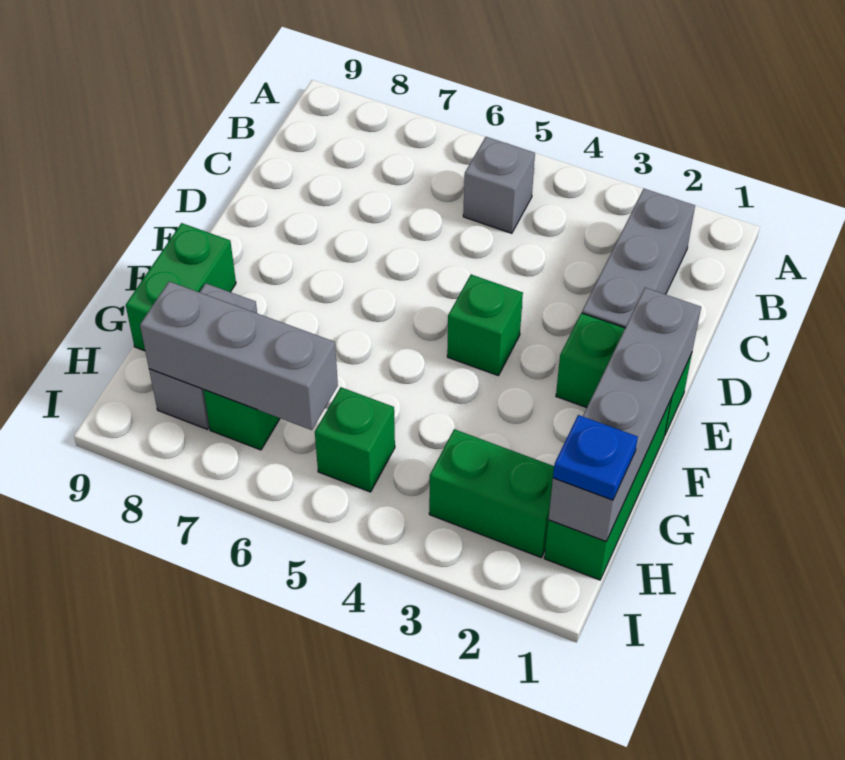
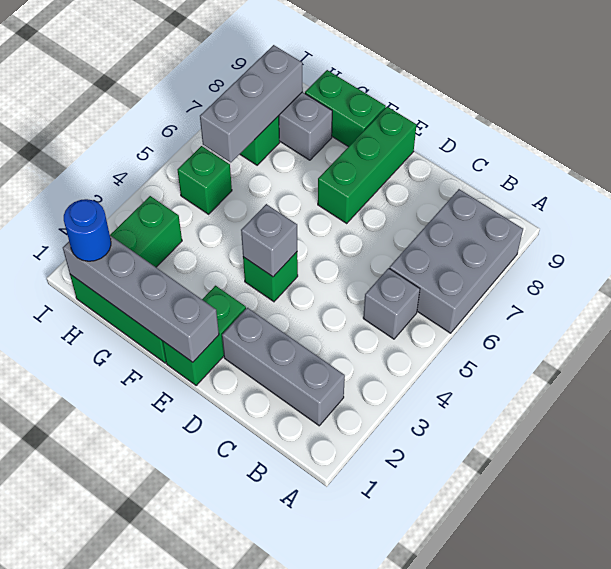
none -> grey brick A6:B8 level 1
none -> grey brick E4 level 2
none -> green brick E7:E9 level 1
blue plate H1 level 3 -> blue round brick H1 level 3

